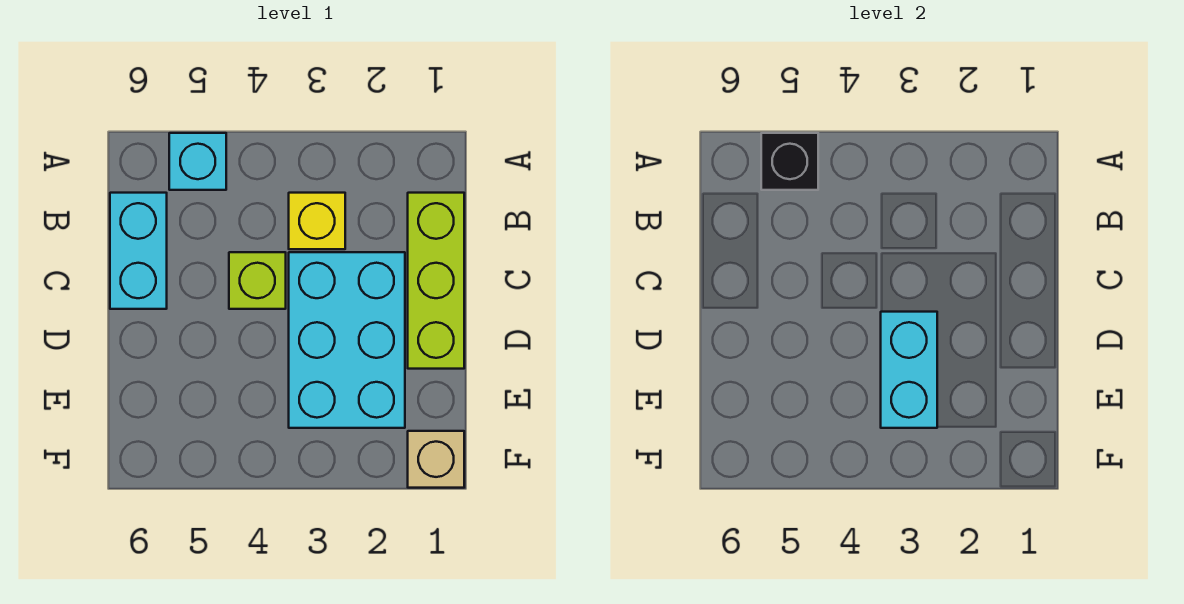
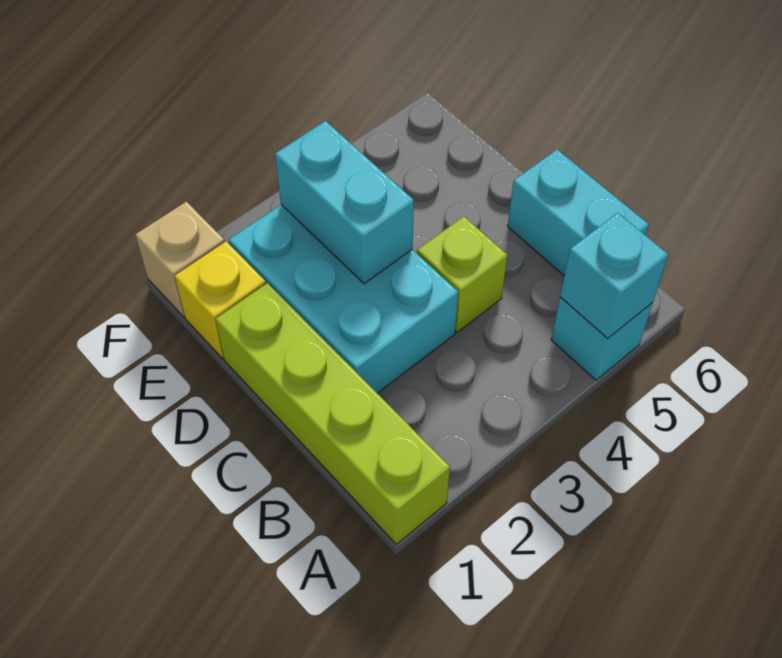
black brick A5 level 2 -> cyan brick A5 level 2
lime brick B1:D1 level 1 -> lime brick A1:D1 level 1
yellow brick B3 level 1 -> yellow brick E1 level 1

